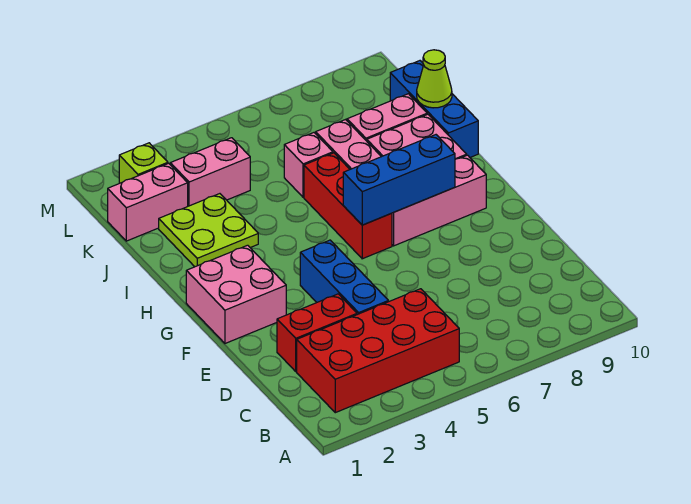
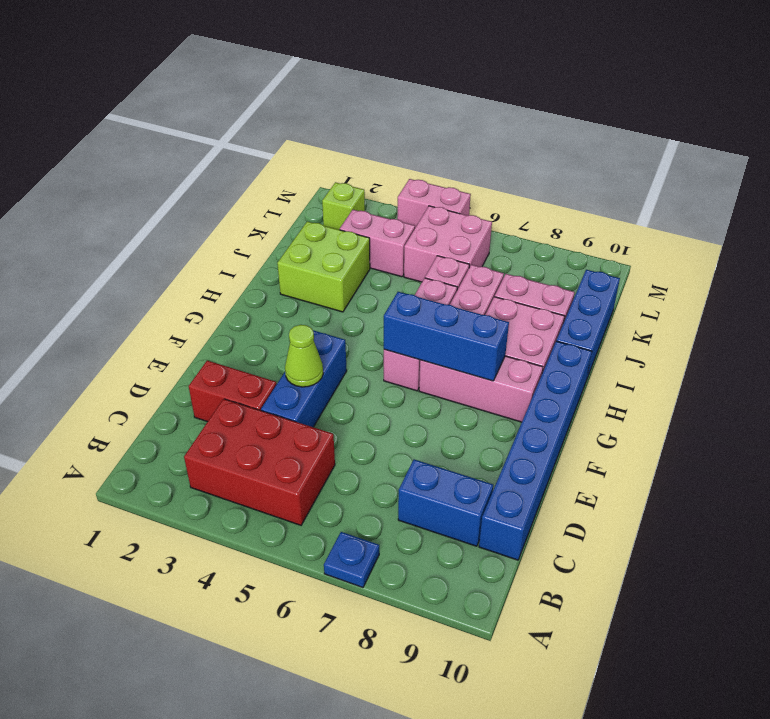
none -> blue plate A7 level 1
red brick B2:C5 level 1 -> red brick B3:C5 level 1
none -> blue brick C8:C9 level 1
none -> blue brick C10:H10 level 1
pink brick F1:G2 level 1 -> pink brick K5:L6 level 1
red brick G6:I6 level 1 -> pink brick G6:I6 level 1
lime plate I2:J3 level 1 -> lime brick I2:J3 level 1
lime cone J10 level 2 -> lime cone E4 level 2
pink brick K1:K2 level 1 -> pink brick M4:M5 level 1

